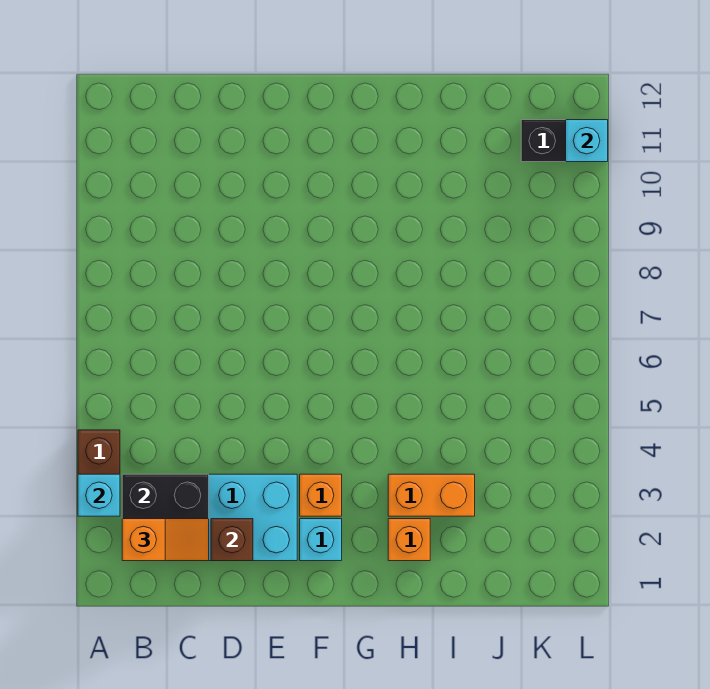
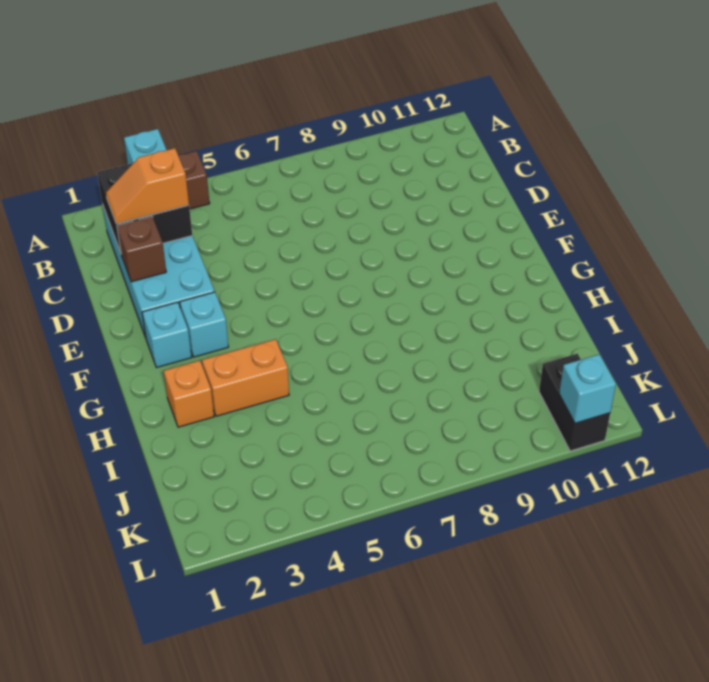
orange slope B2:C2 level 3 top B -> orange slope C2:C3 level 3 top 3
orange brick F3 level 1 -> cyan brick F3 level 1
orange brick H3:I3 level 1 -> orange brick H3:H4 level 1

